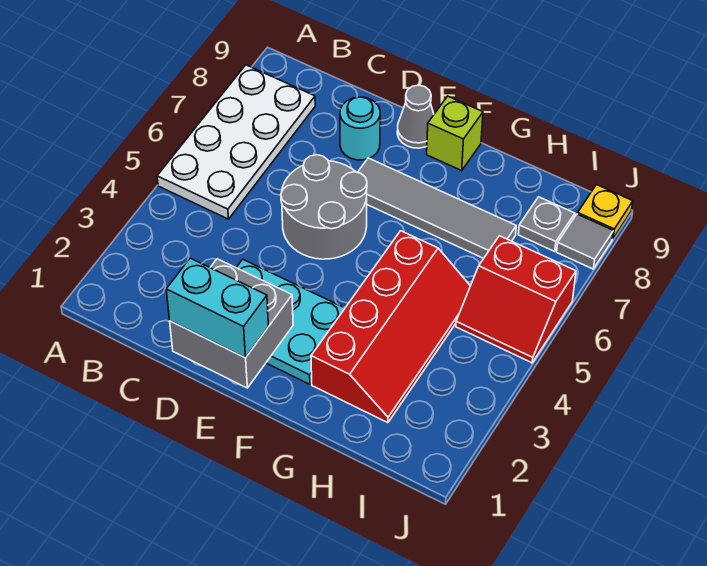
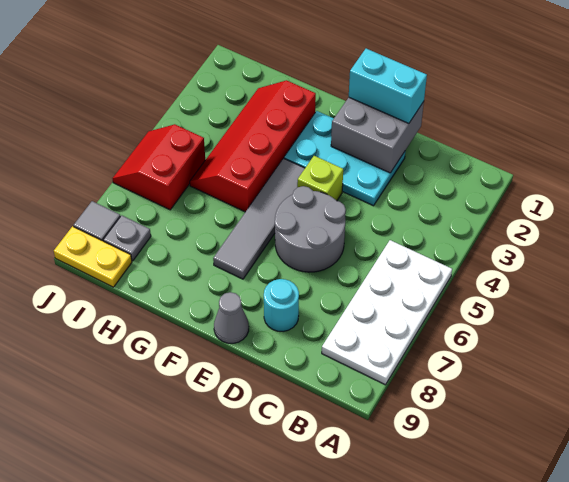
grey tile E7:H7 level 1 -> grey tile F4:F7 level 1
lime brick F9 level 1 -> lime brick E4 level 1
red slope I5:J6 level 1 top 6 -> red slope I5:J6 level 1 top I
yellow plate J9 level 1 -> yellow plate I9:J9 level 1

